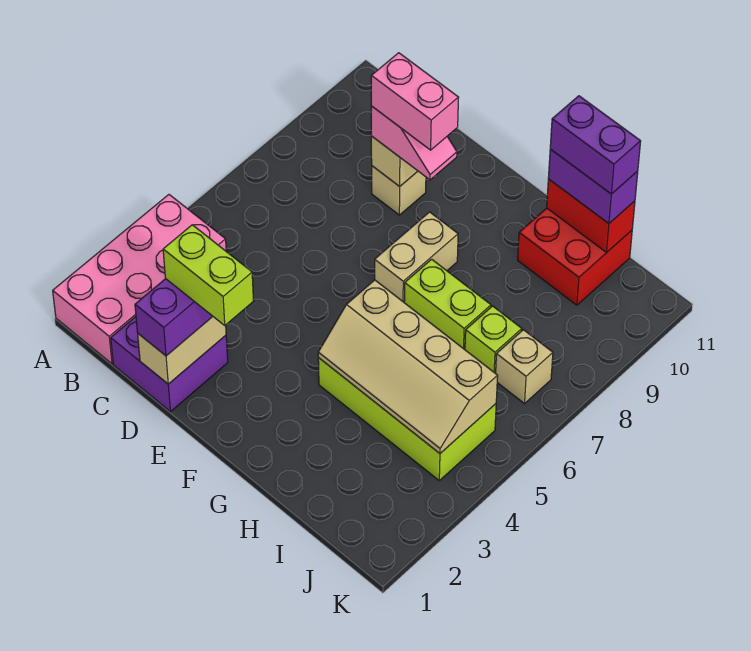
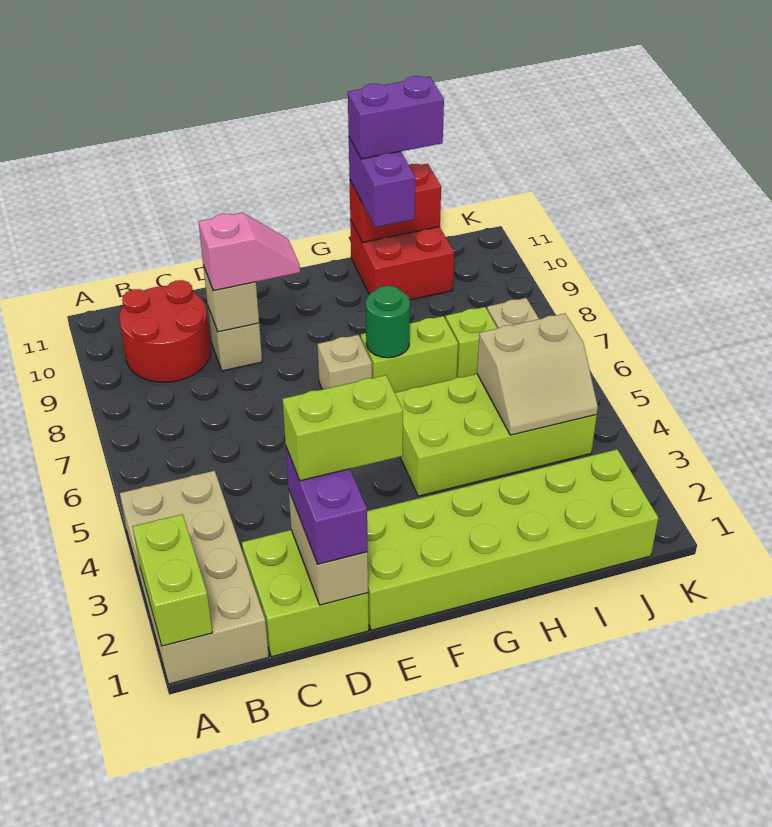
pink brick A1:B4 level 1 -> tan brick A1:B4 level 1
none -> lime brick A1:A2 level 2
none -> red round brick B9:C10 level 1
purple brick C1:D2 level 1 -> lime brick C1:D2 level 1
pink brick D9:E9 level 4 -> none
none -> lime brick E1:J2 level 1
tan brick F7:F8 level 1 -> tan brick F7 level 1
tan slope G4:J5 level 2 top 5 -> tan slope I4:J5 level 2 top 5
none -> green round brick G7 level 2
purple brick H11:I11 level 3 -> purple brick H10:H11 level 3

